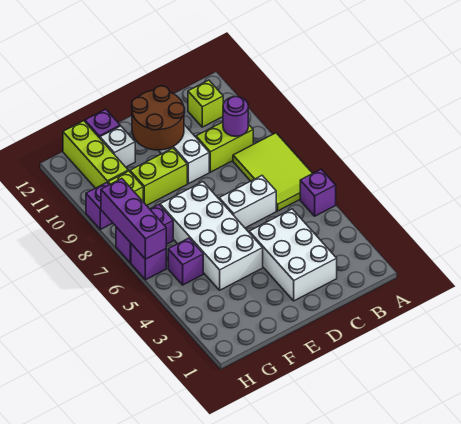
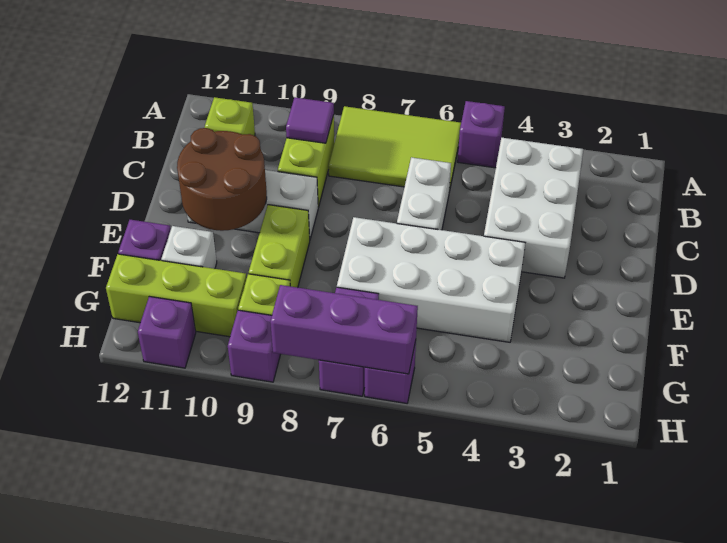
purple round brick B9 level 2 -> purple tile B9 level 2
white brick C2:D4 level 1 -> white brick B3:D4 level 1
purple brick G5 level 1 -> purple brick H11 level 1

